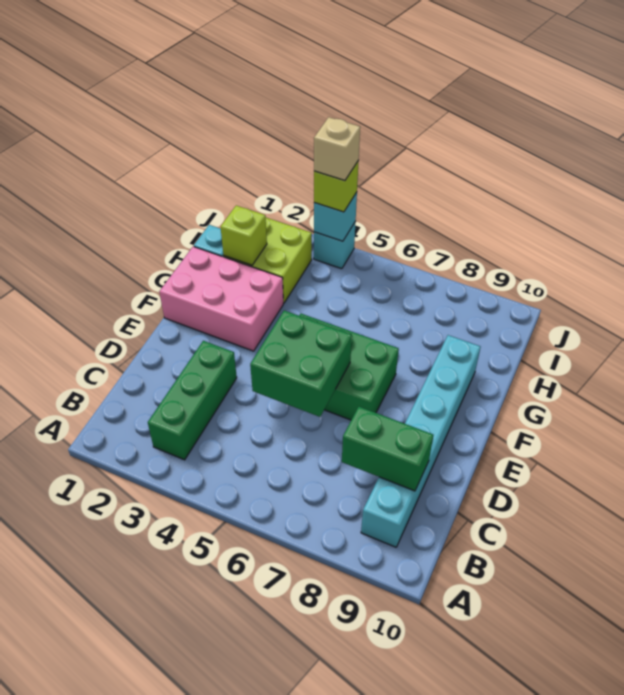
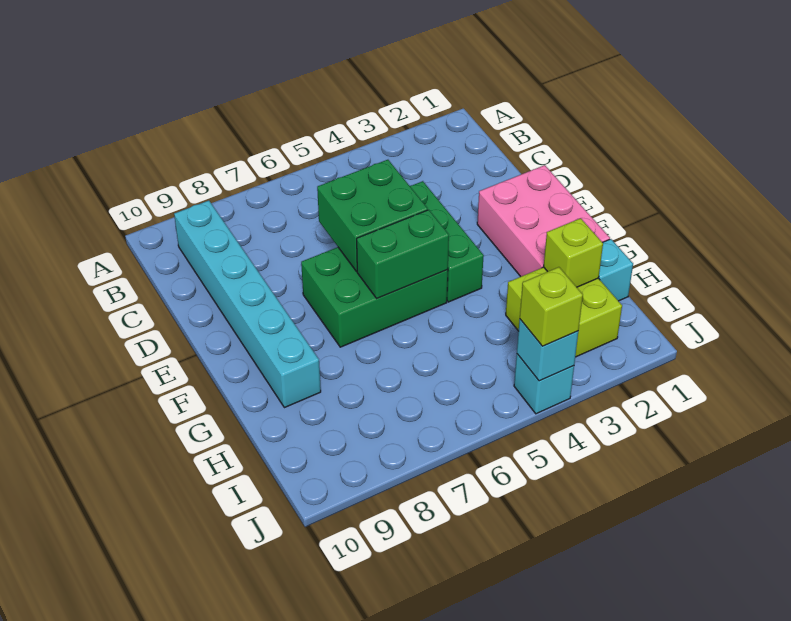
green brick B3:D3 level 1 -> green brick D4:F4 level 1
green brick C8:C9 level 2 -> green brick F5:F6 level 2
pink brick F1:G3 level 1 -> pink brick E1:G2 level 1
tan brick J4 level 4 -> none

